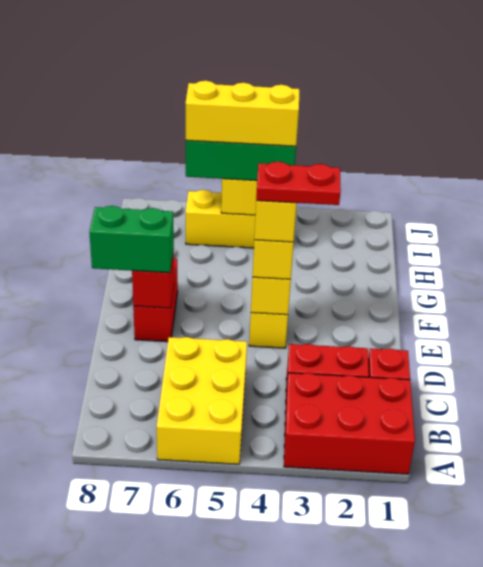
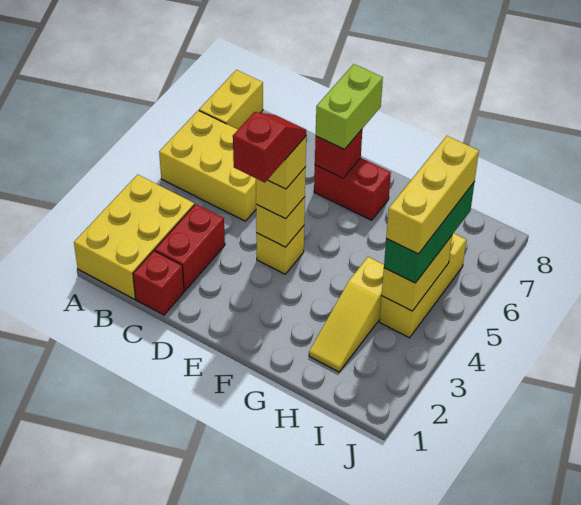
red brick A1:B3 level 1 -> yellow brick A1:B3 level 1
none -> yellow brick A7:A8 level 1
red plate E3:E4 level 5 -> red slope E3:E4 level 5 top 3
green brick E7:E8 level 3 -> lime brick E7:E8 level 3
none -> yellow slope H2:H4 level 1 top 4

